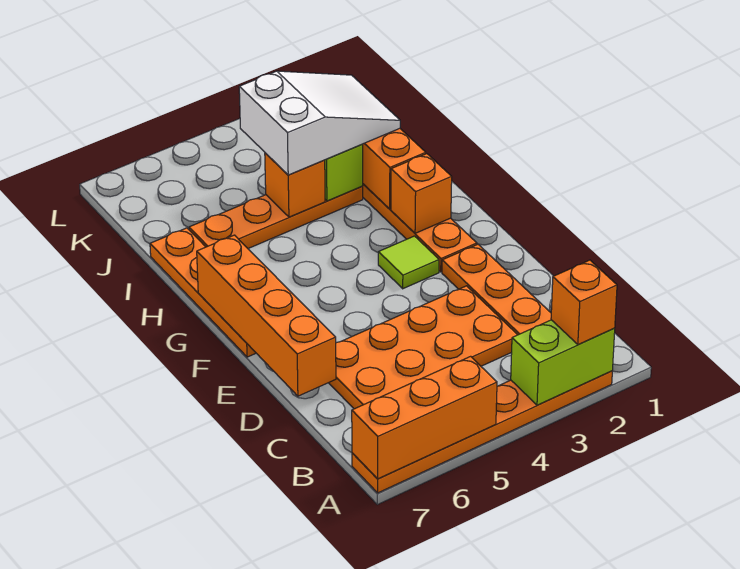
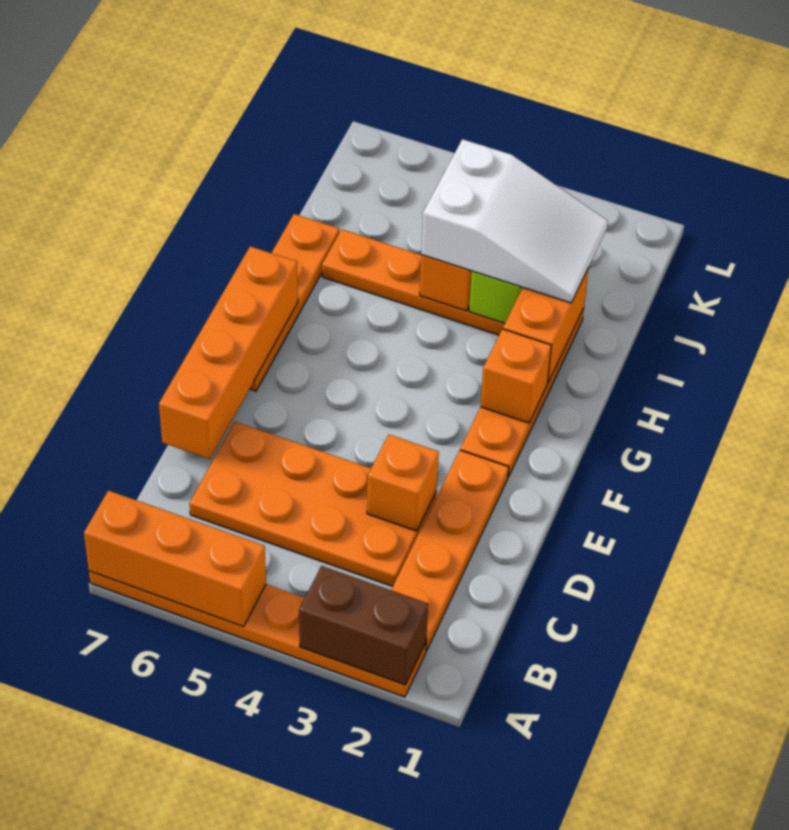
lime brick A2:A3 level 2 -> brown brick A2:A3 level 2
orange brick A2 level 3 -> orange brick D3 level 2
lime tile F3 level 1 -> none

